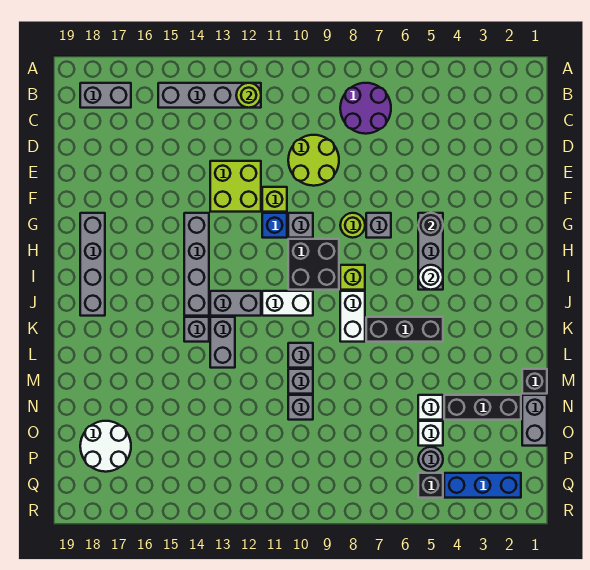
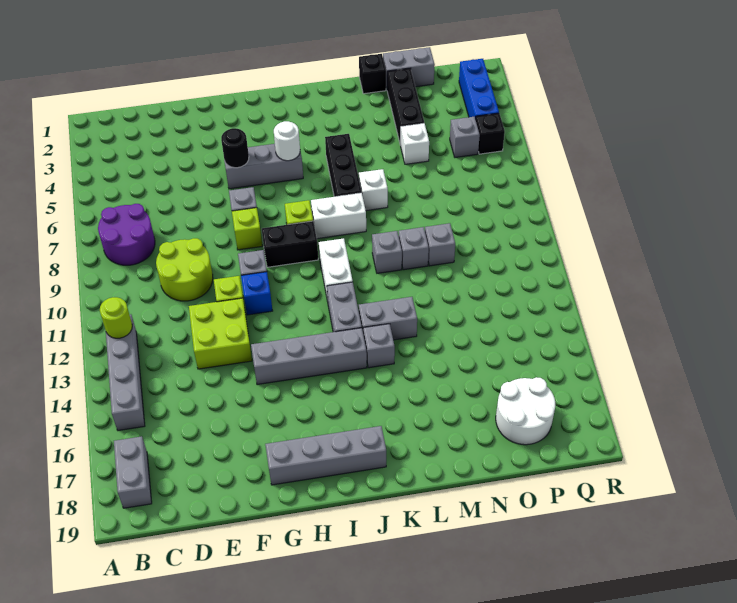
lime round brick G8 level 1 -> lime brick G8 level 1
black brick H9:I10 level 1 -> black brick H9:I9 level 1
white brick O5 level 1 -> white brick L7 level 1
grey round brick P5 level 1 -> grey brick P5 level 1

